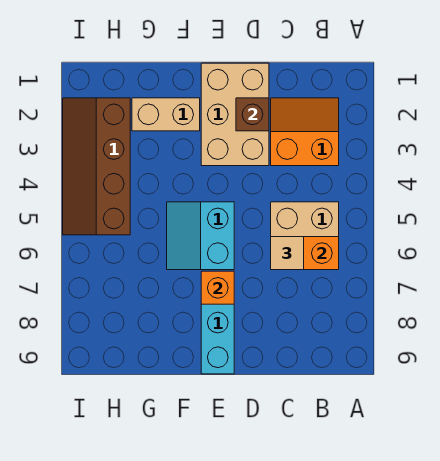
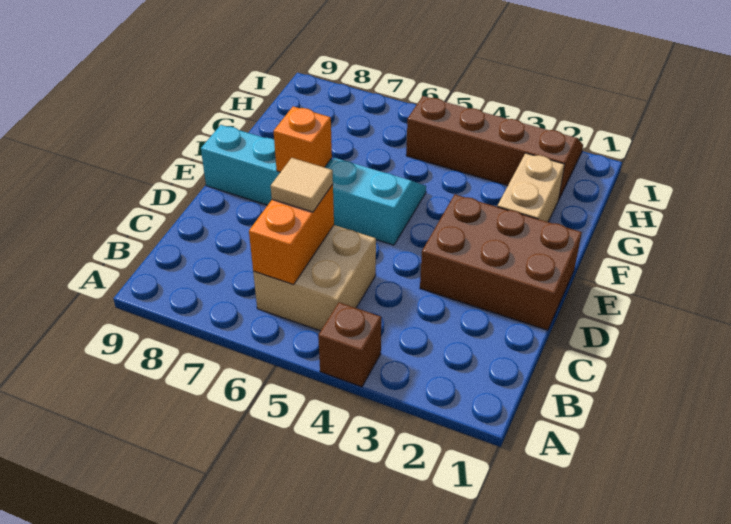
orange slope B2:C3 level 1 top 3 -> none
tan brick D1:E3 level 1 -> brown brick D1:E3 level 1
brown brick D2 level 2 -> brown brick A4 level 1

